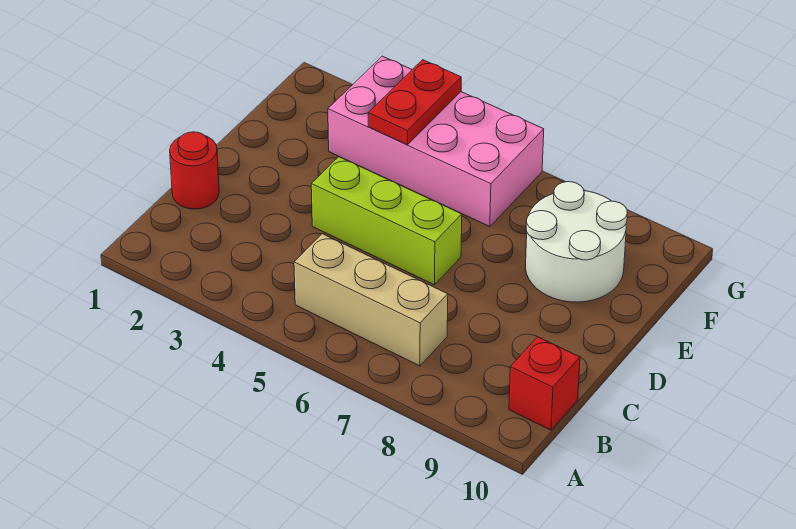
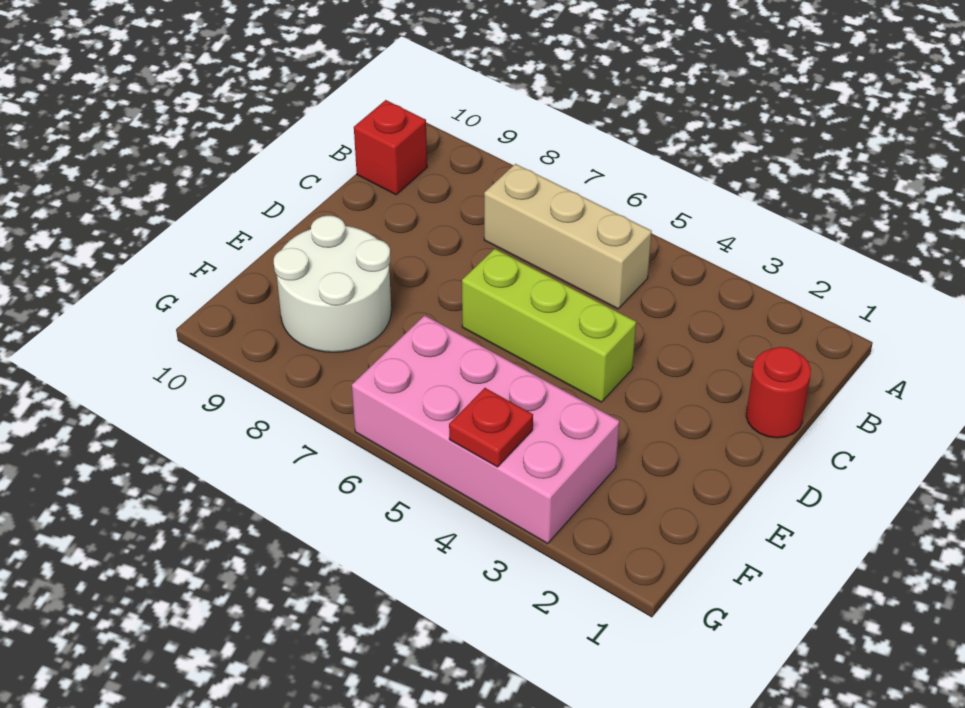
red plate F4:G4 level 2 -> red plate G4 level 2

